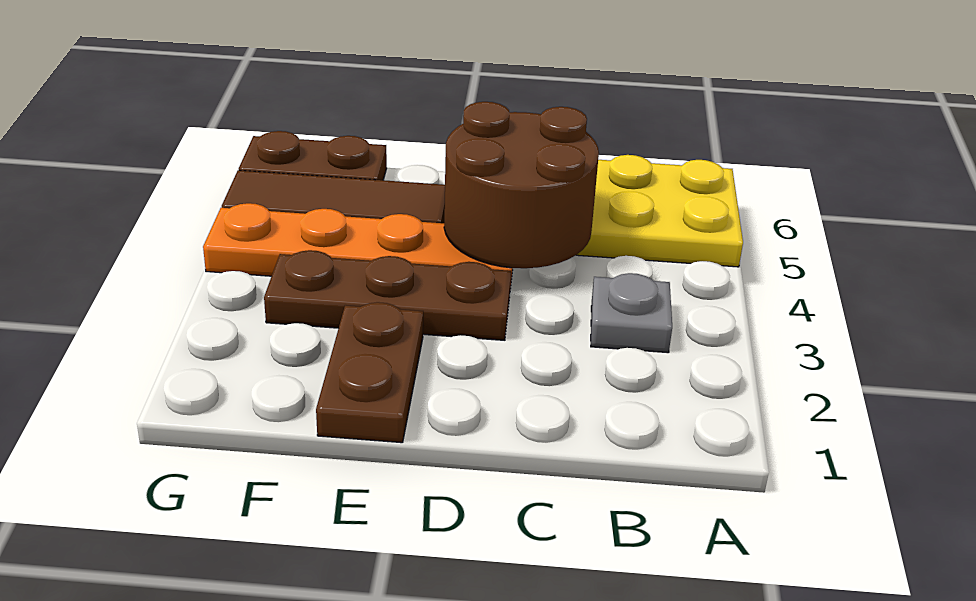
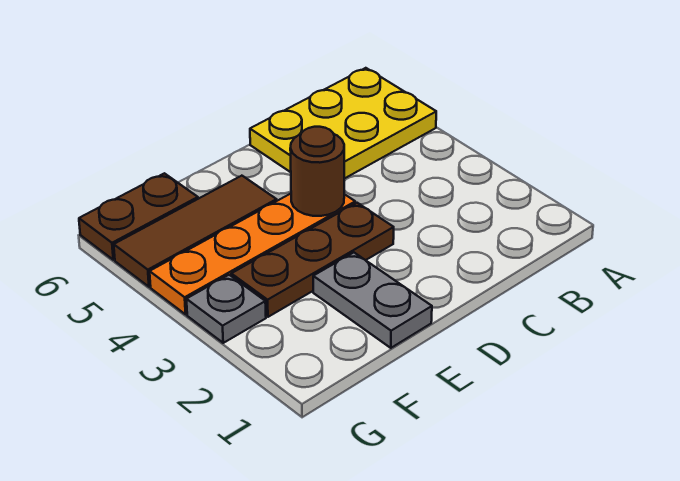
grey plate B3 level 1 -> grey plate G3 level 1
brown round brick C4:D5 level 2 -> brown round brick D4 level 2
brown plate E1:E2 level 1 -> grey plate E1:E2 level 1

